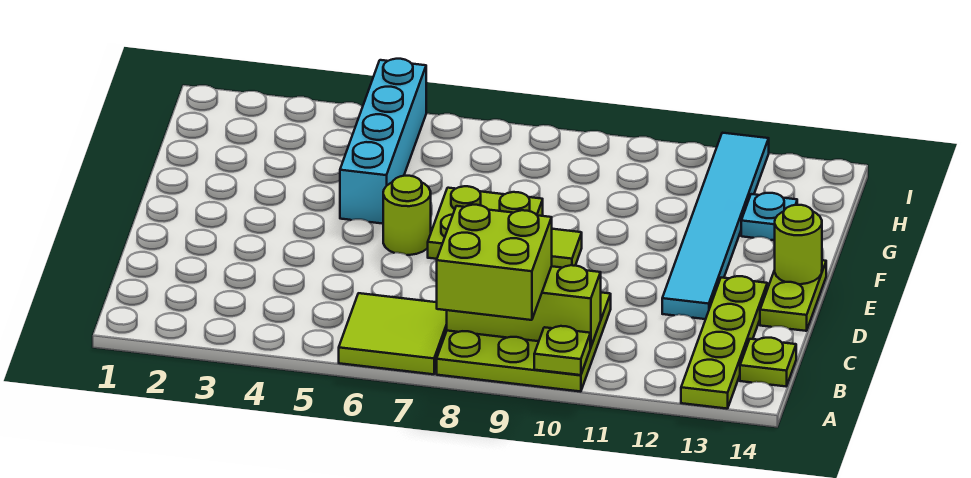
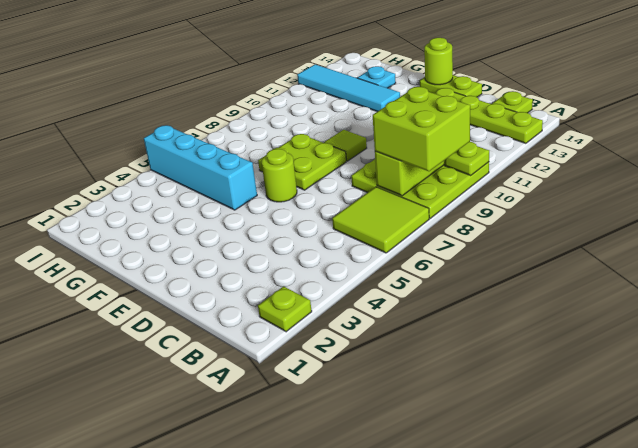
none -> lime plate A2 level 1
cyan tile D12:I12 level 1 -> cyan tile F12:I12 level 1

